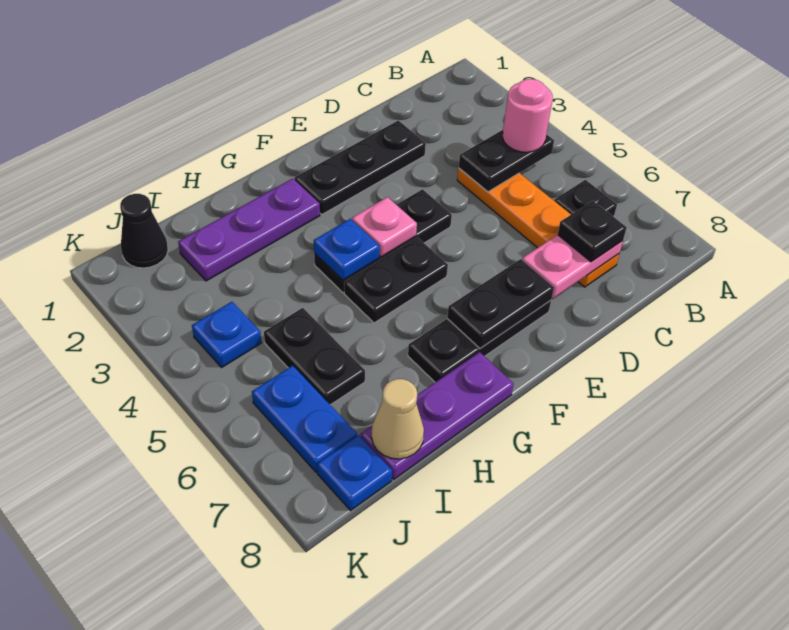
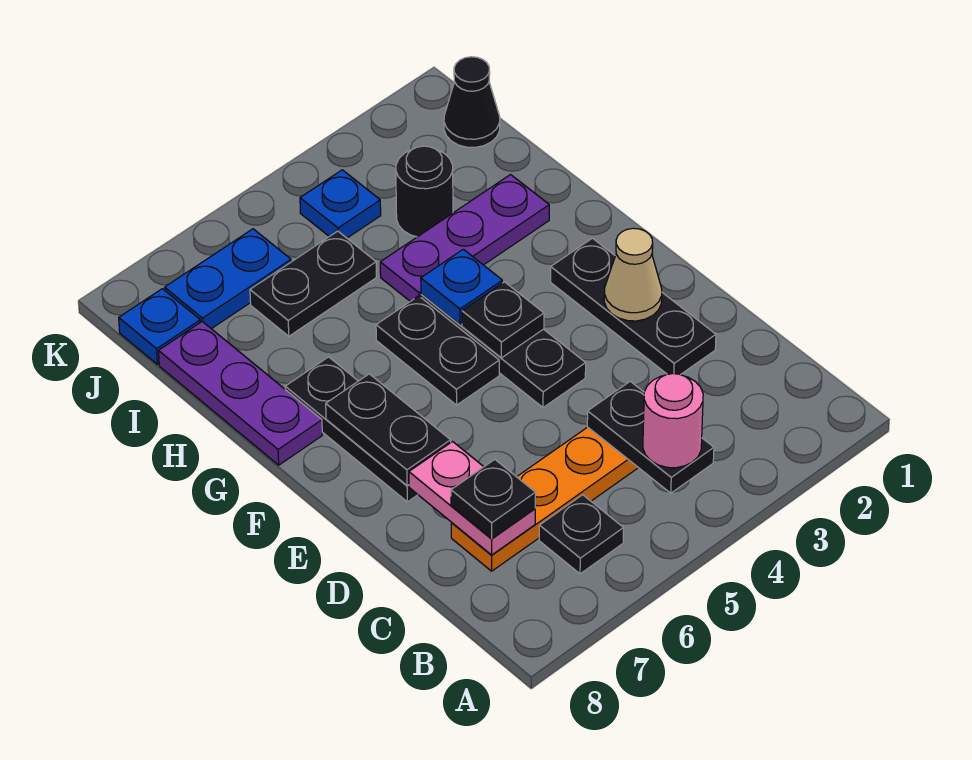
pink plate F4 level 2 -> black plate F4 level 2
purple plate G2:I2 level 1 -> purple plate H2:H4 level 1
none -> black round brick I3 level 1
tan cone I8 level 2 -> tan cone E2 level 2

